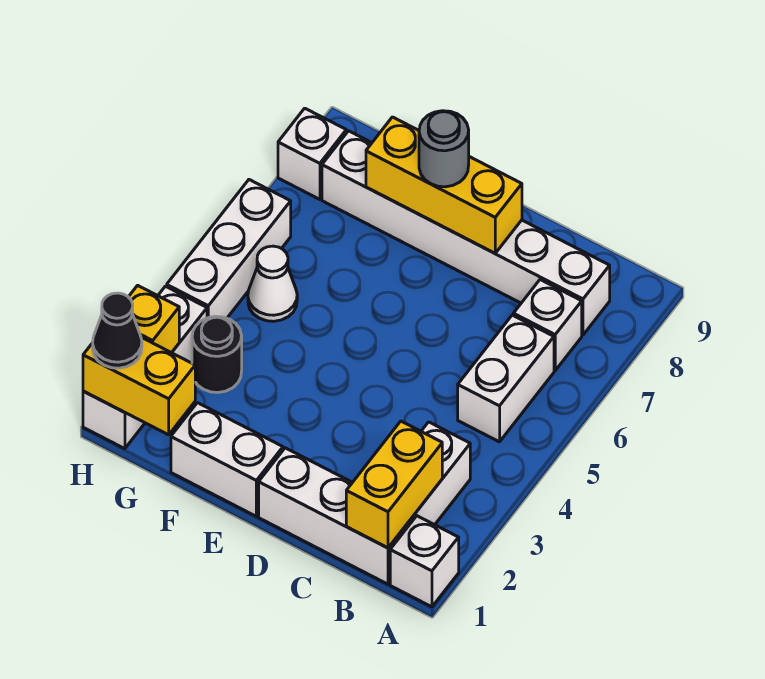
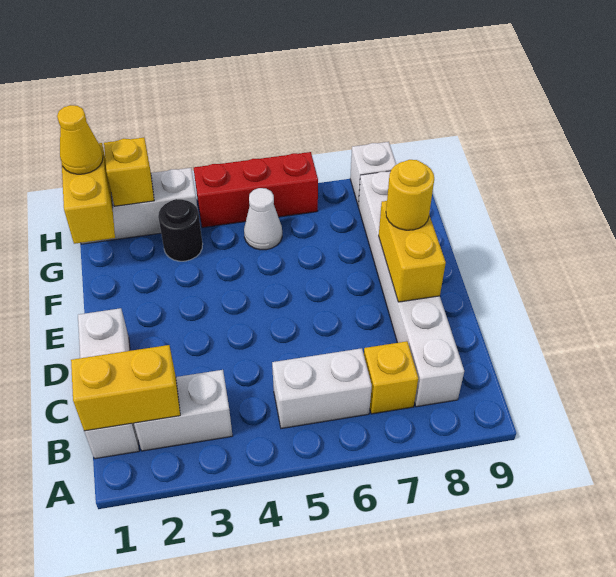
white brick A1 level 1 -> none
white brick B7 level 1 -> yellow brick B7 level 1
yellow brick D8:F8 level 2 -> yellow brick D8:E8 level 2
white brick E1:F1 level 1 -> none
grey round brick E8 level 3 -> yellow round brick E8 level 3
black cone H1 level 3 -> yellow cone H1 level 3
white brick H4:H6 level 1 -> red brick H4:H6 level 1

